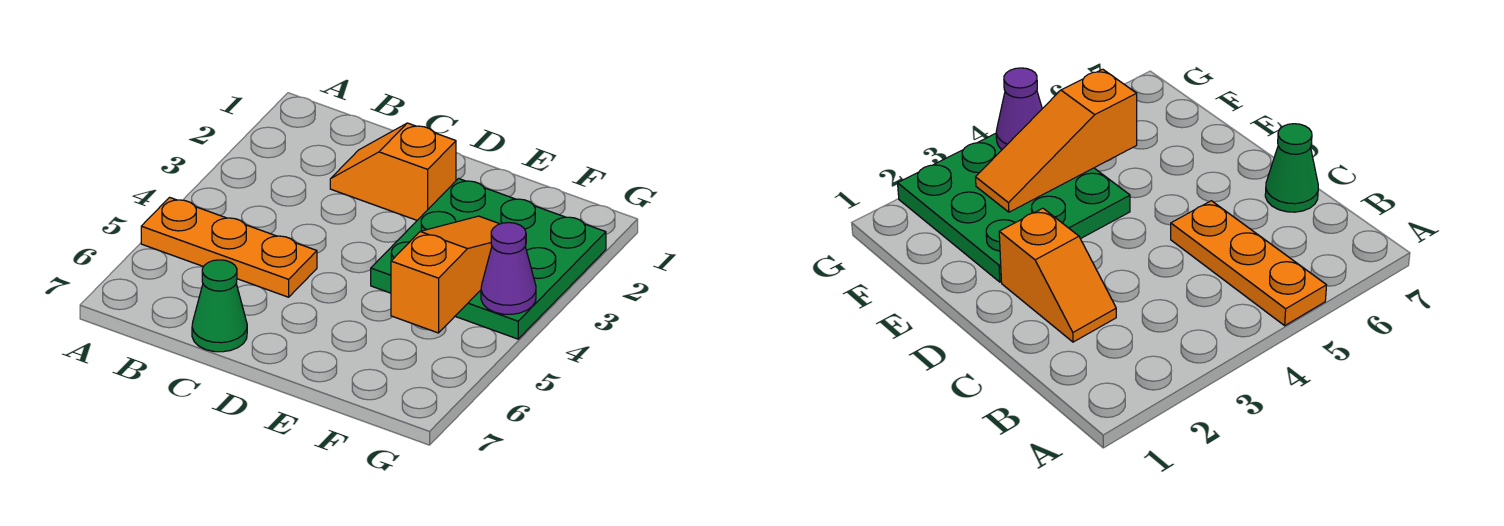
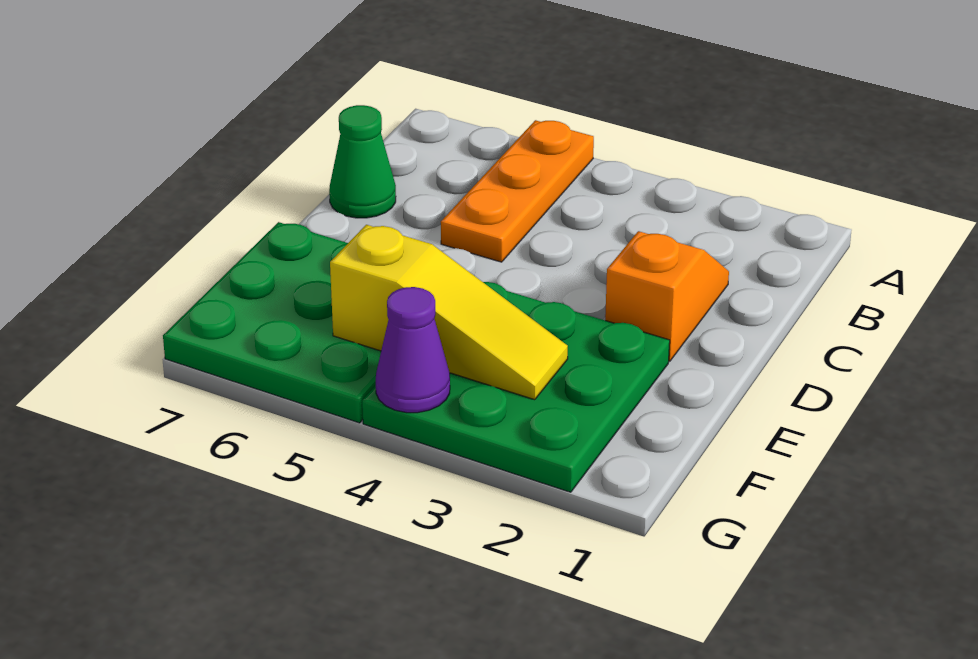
none -> green plate E5:G7 level 1
orange slope F3:F5 level 2 top 5 -> yellow slope F3:F5 level 2 top 5

